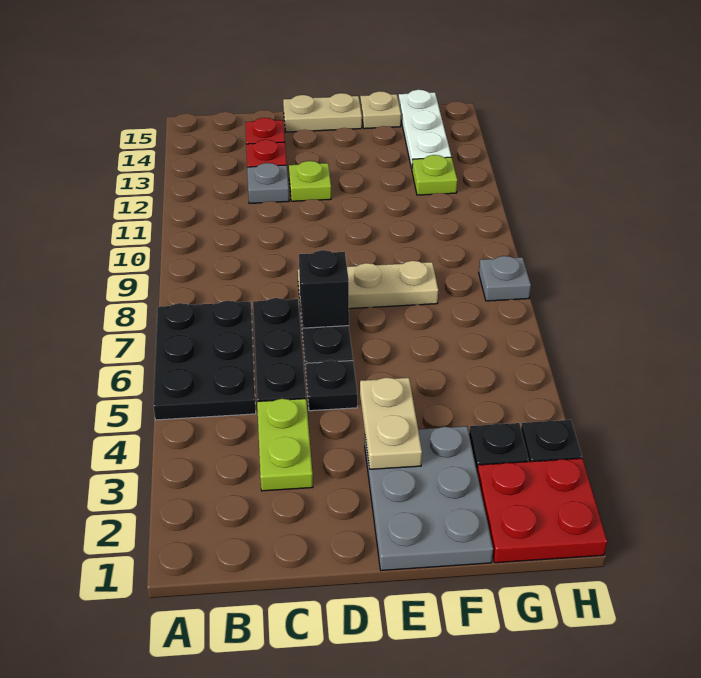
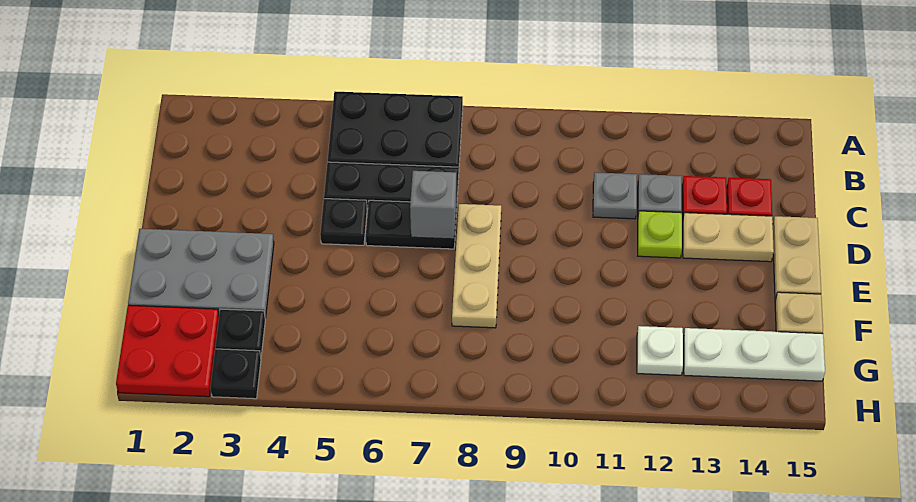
lime plate C3:C4 level 1 -> none
black brick D7 level 2 -> grey brick D7 level 2
tan plate E3:E4 level 2 -> tan plate D13:D14 level 1
lime plate G12 level 1 -> white plate G12 level 1
grey plate H8 level 1 -> grey plate C11 level 1

